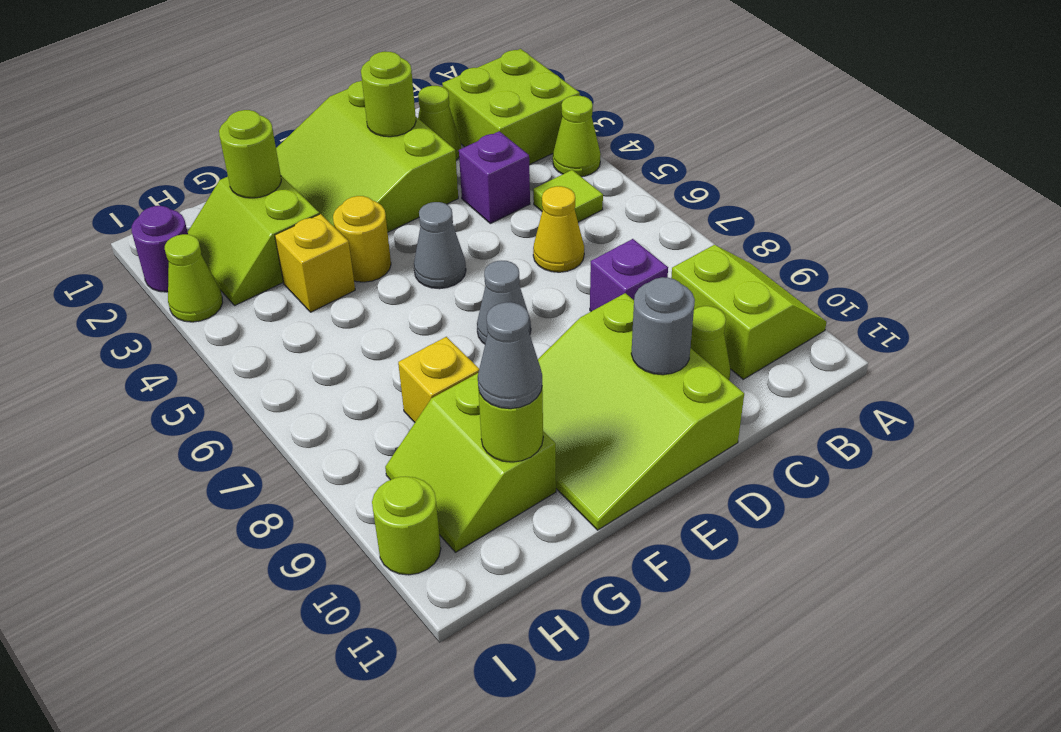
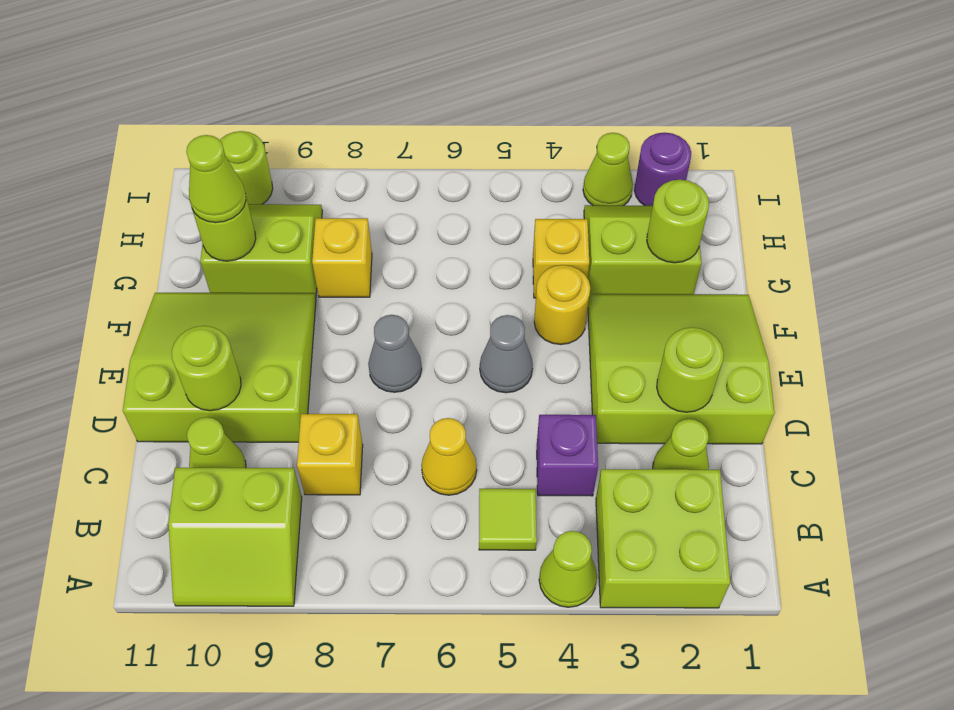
purple brick C8 level 1 -> yellow brick C8 level 1
grey round brick D10 level 2 -> lime round brick D10 level 2
grey cone G10 level 3 -> lime cone G10 level 3

